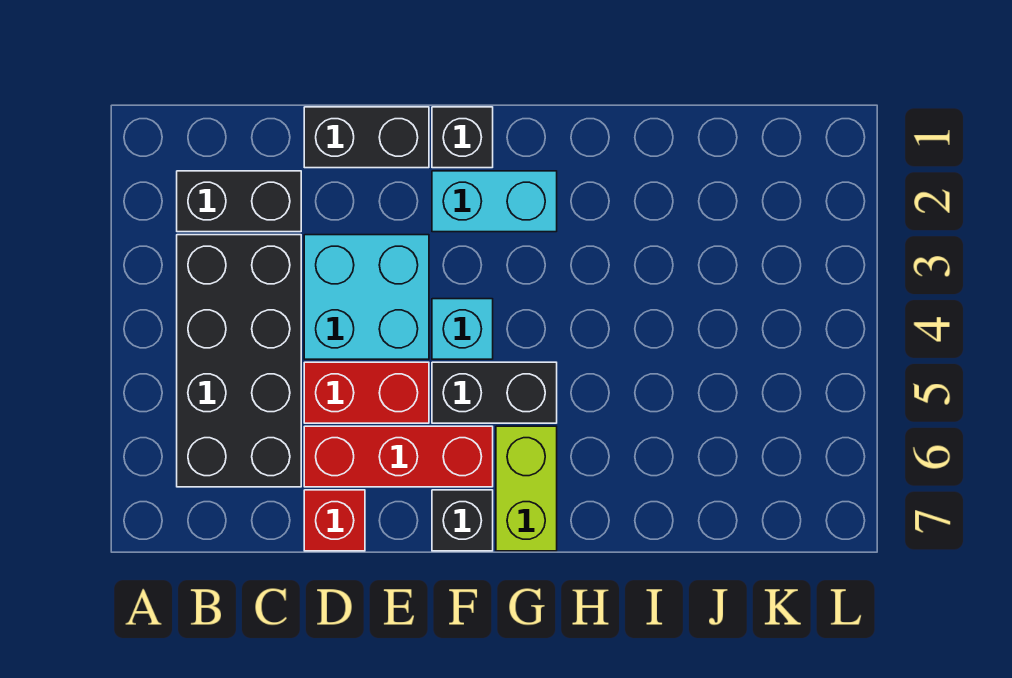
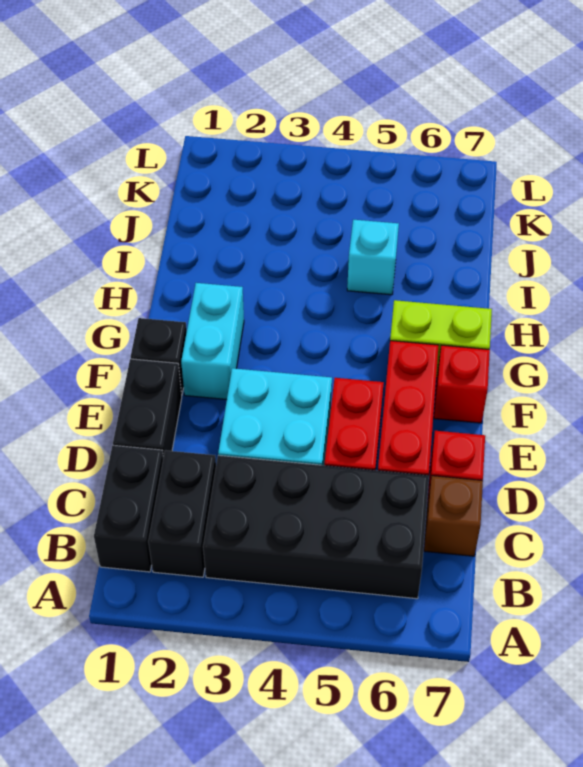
none -> brown brick C7 level 1
cyan brick F4 level 1 -> cyan brick I5 level 1
black brick F5:G5 level 1 -> black brick B1:C1 level 1
black brick F7 level 1 -> red brick F7 level 1

